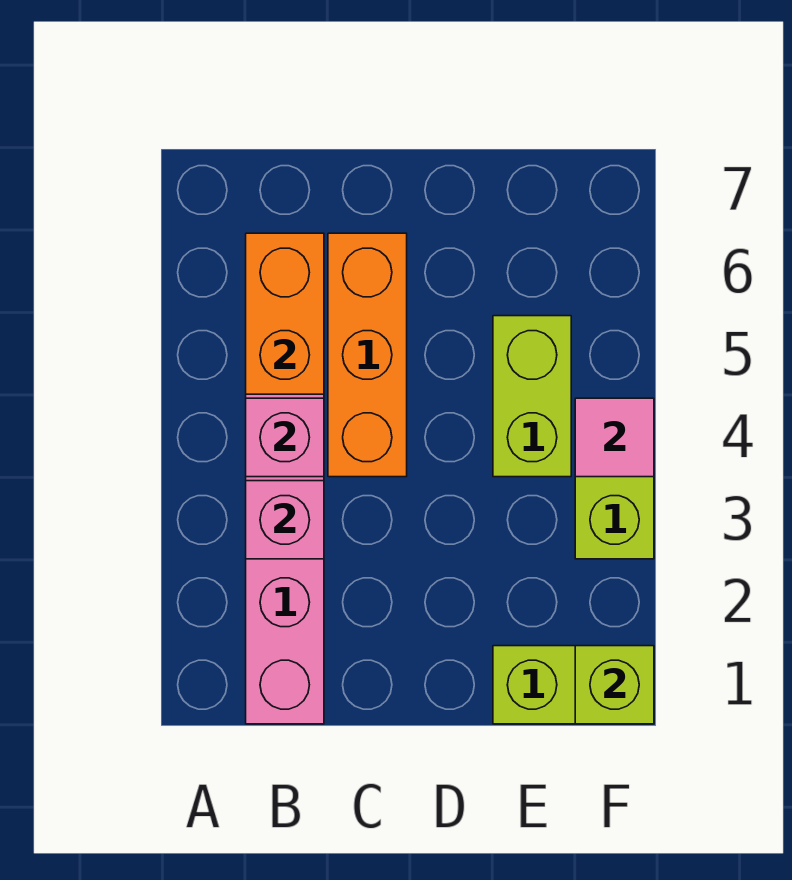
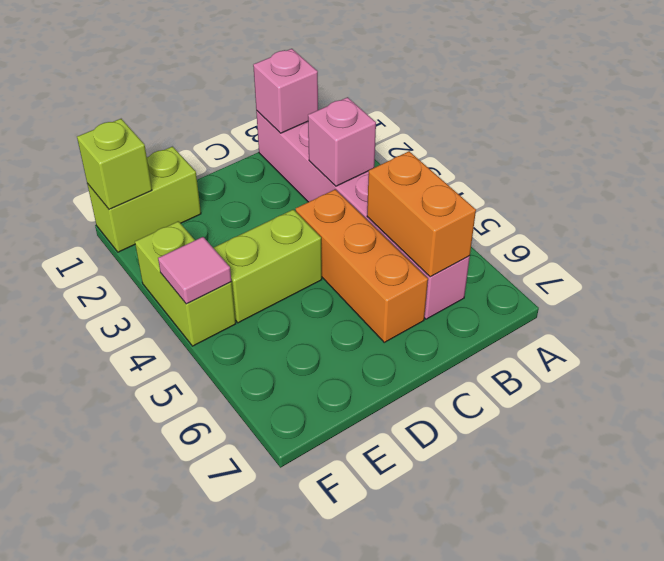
pink brick B4 level 2 -> pink brick B1 level 2
lime brick E4:E5 level 1 -> lime brick D4:E4 level 1

